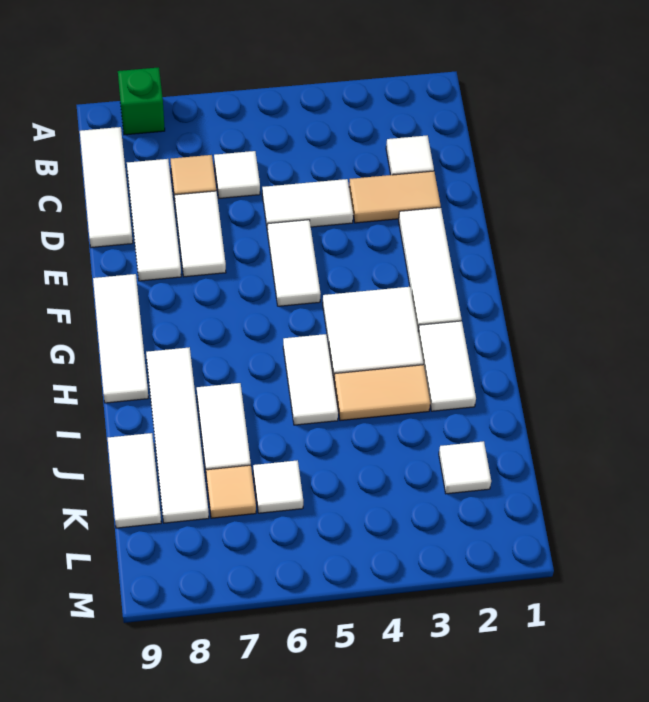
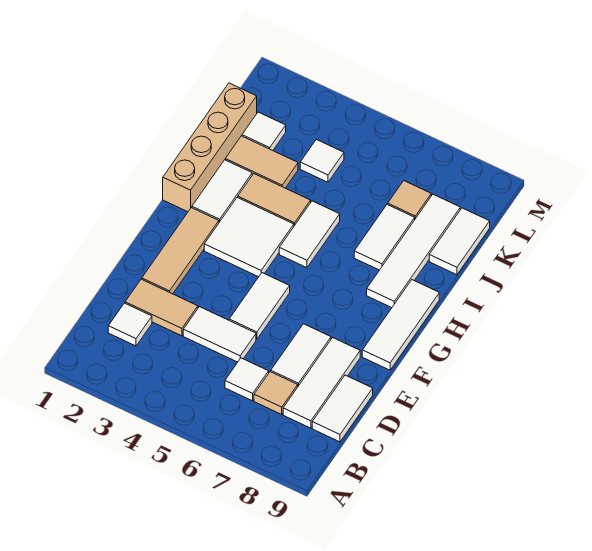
green brick A8 level 1 -> none
white tile B9:D9 level 1 -> white tile C9:D9 level 1
white tile E2:G2 level 1 -> tan tile E2:G2 level 1
none -> tan brick H1:K1 level 1
none -> tan tile J2:J3 level 1
white tile K6 level 1 -> white tile K4 level 1

